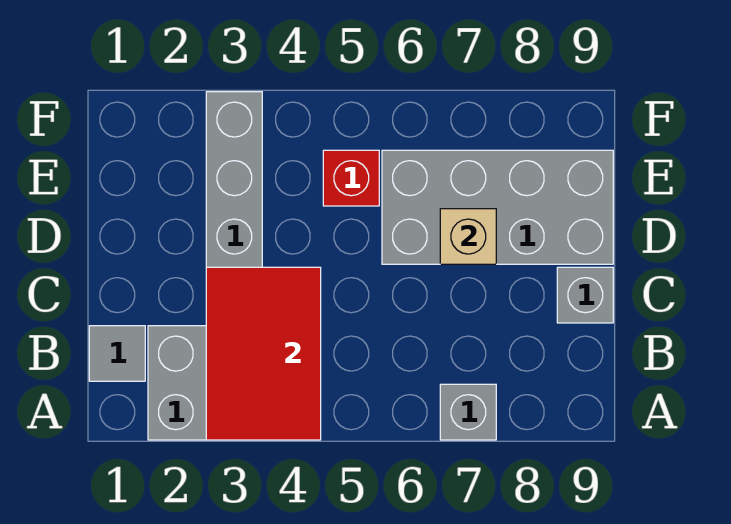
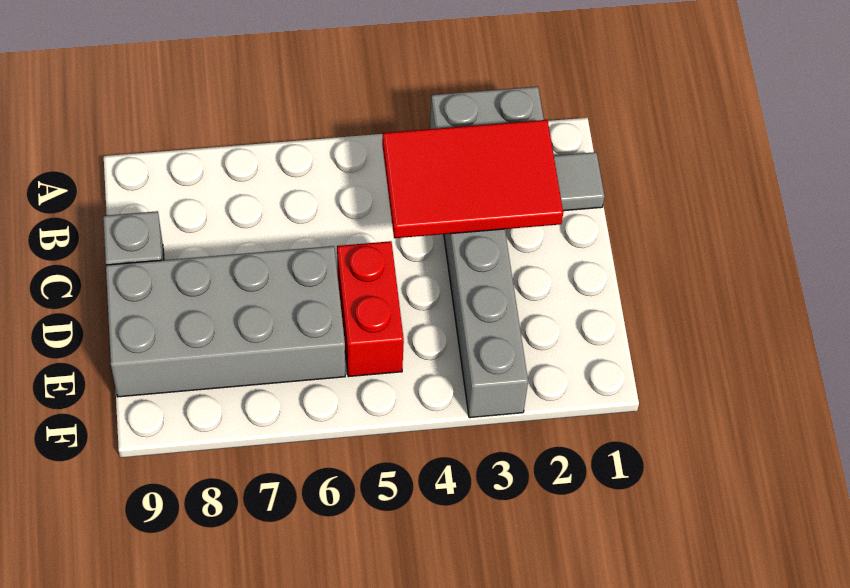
red tile A3:C4 level 2 -> red tile B2:C4 level 2
grey brick A7 level 1 -> none
tan brick D7 level 2 -> none
red brick E5 level 1 -> red brick D5:E5 level 1

